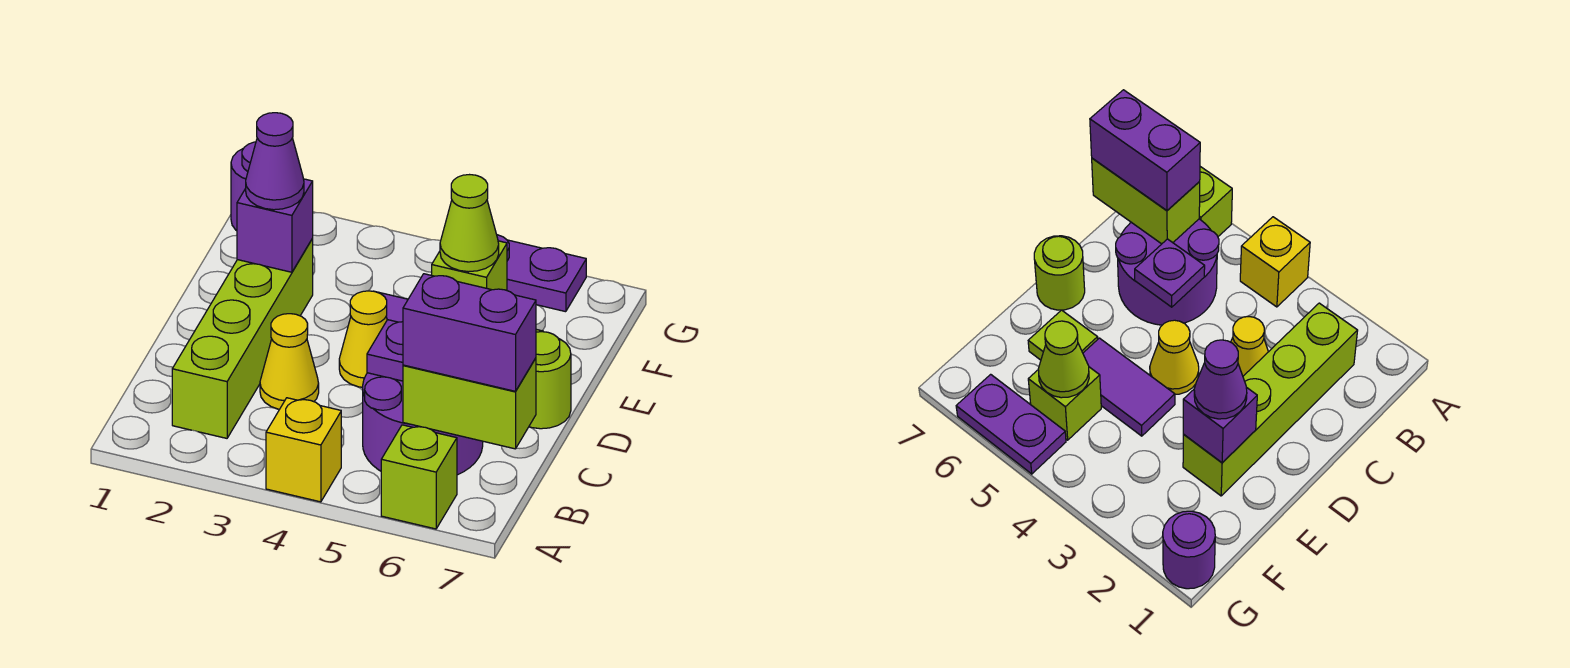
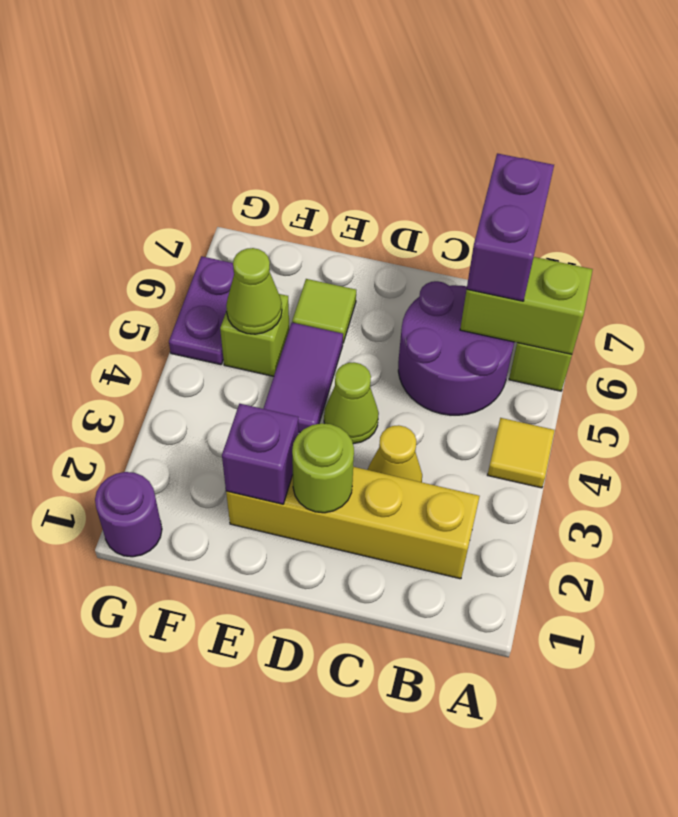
yellow brick A4 level 1 -> yellow tile A4 level 1
lime brick B2:E2 level 1 -> yellow brick B2:E2 level 1
lime brick B6:B7 level 2 -> lime brick A6:B6 level 2
purple plate C5 level 2 -> none
yellow cone D4 level 1 -> lime cone D4 level 1
lime round brick D7 level 1 -> lime round brick D2 level 2
purple cone E2 level 3 -> none

